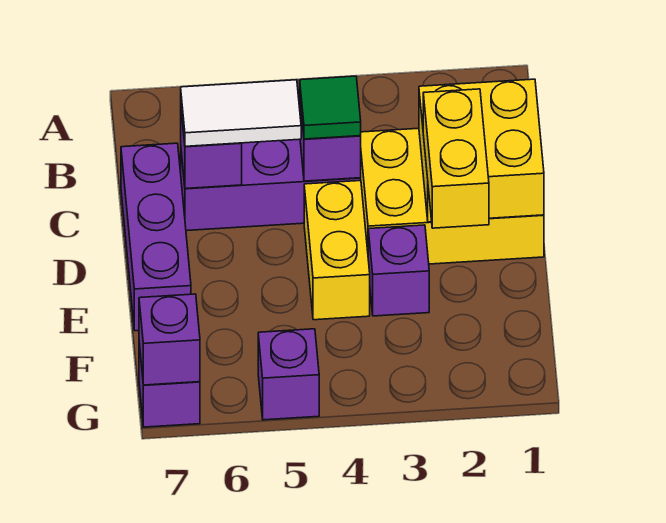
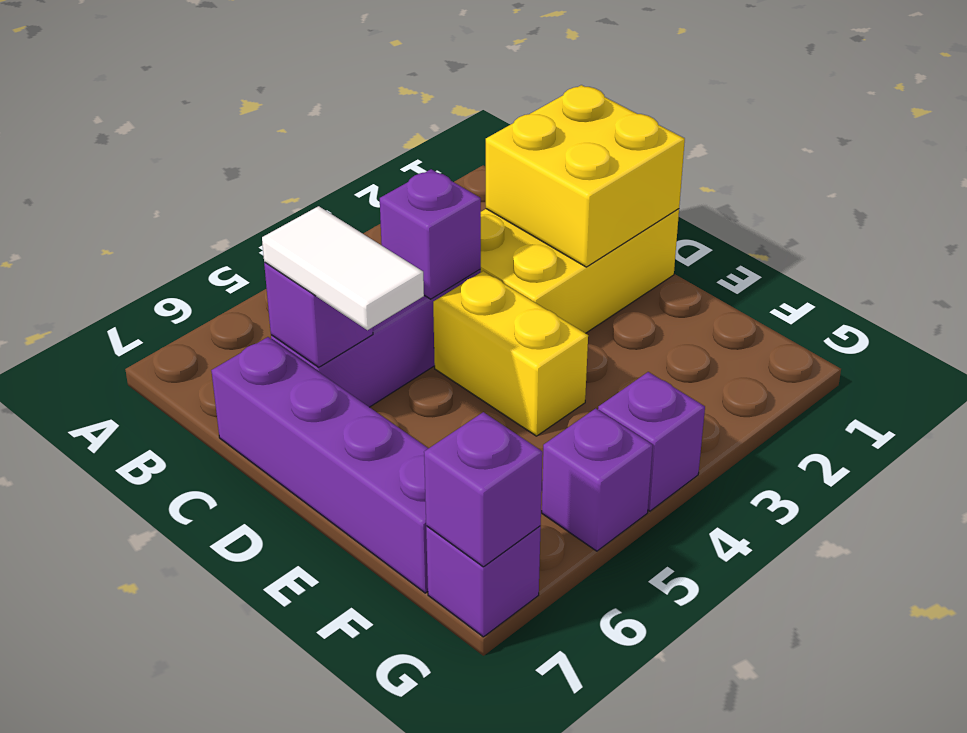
green tile C4 level 3 -> none
white tile C5:C6 level 3 -> white tile C6:D6 level 3
purple brick C7:E7 level 1 -> purple brick C7:F7 level 1
yellow brick D2:E2 level 3 -> none
purple brick E3 level 1 -> purple brick G4 level 1

